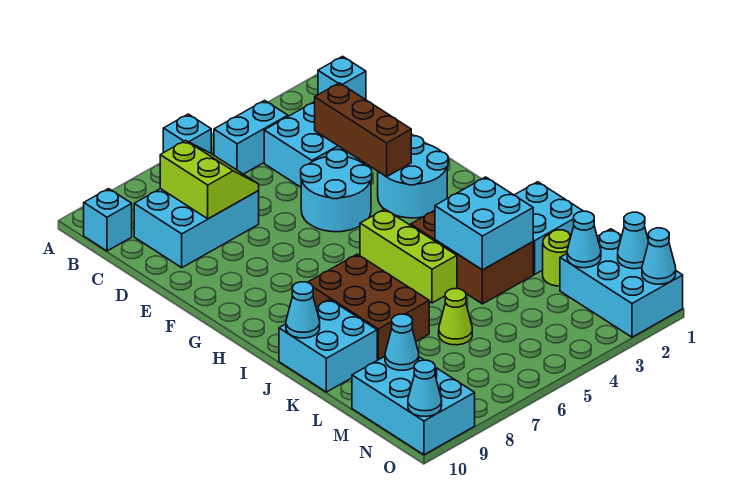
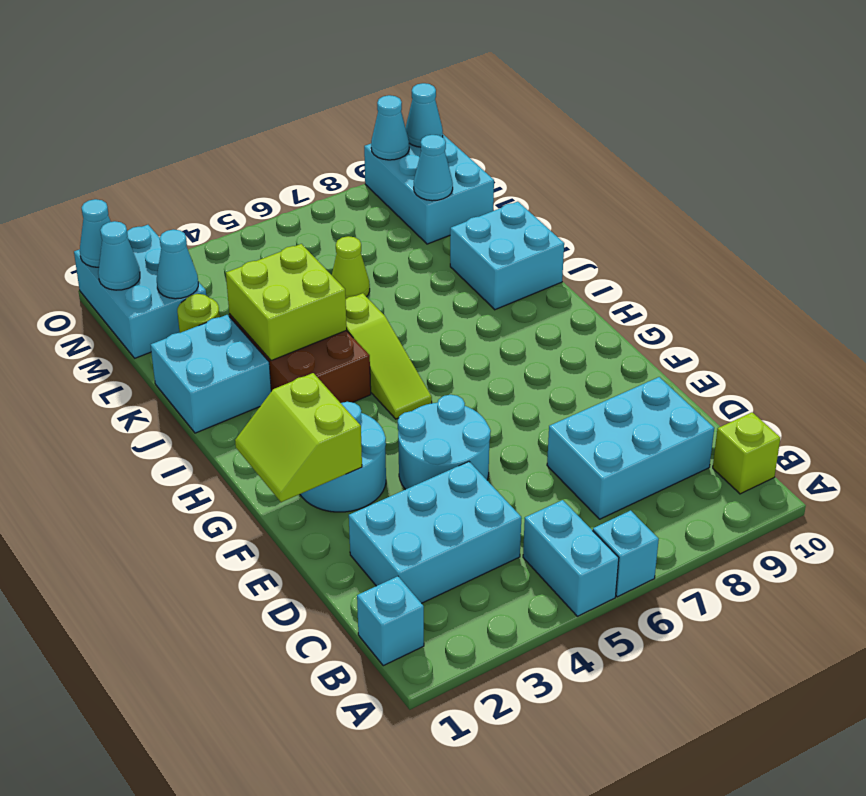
cyan brick B4:B5 level 1 -> cyan brick A5:B5 level 1
cyan brick B10 level 1 -> lime brick B10 level 1
lime slope C7:D8 level 2 top 8 -> lime slope F1:G2 level 2 top 2
brown brick D3:F3 level 2 -> none
lime brick H5:J5 level 1 -> lime slope H5:J5 level 1 top J
brown brick I7:K8 level 1 -> none
cyan brick J3:K4 level 2 -> lime brick J3:K4 level 2
cyan cone J10 level 2 -> cyan cone O9 level 2

